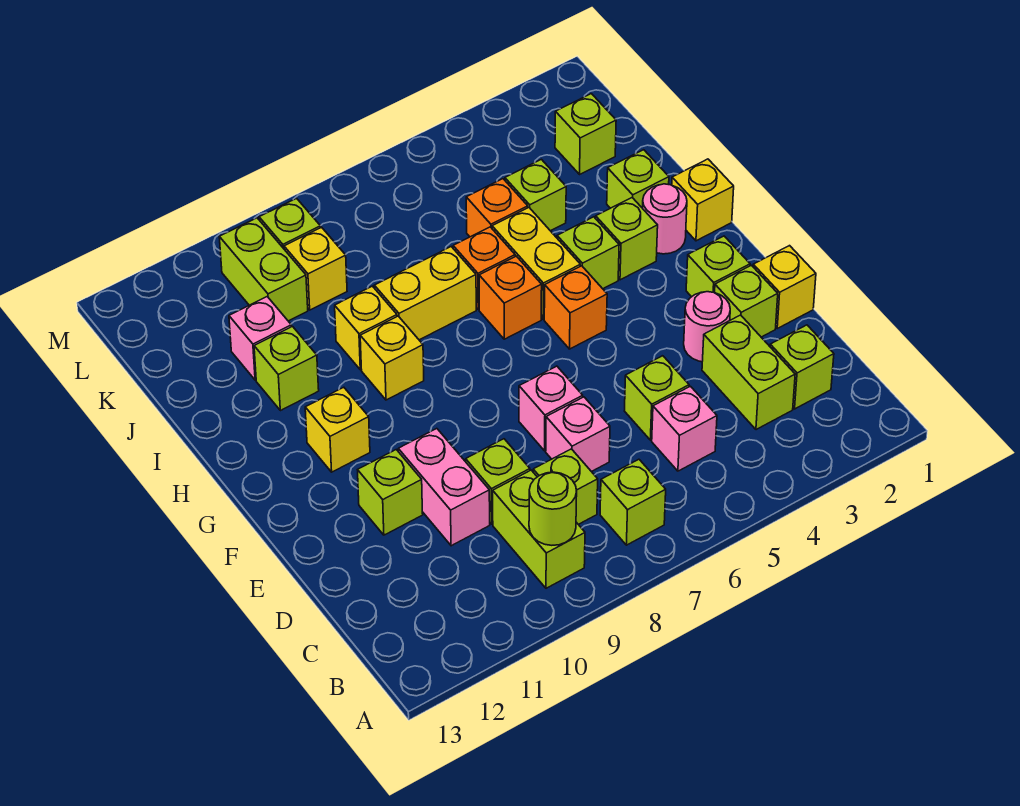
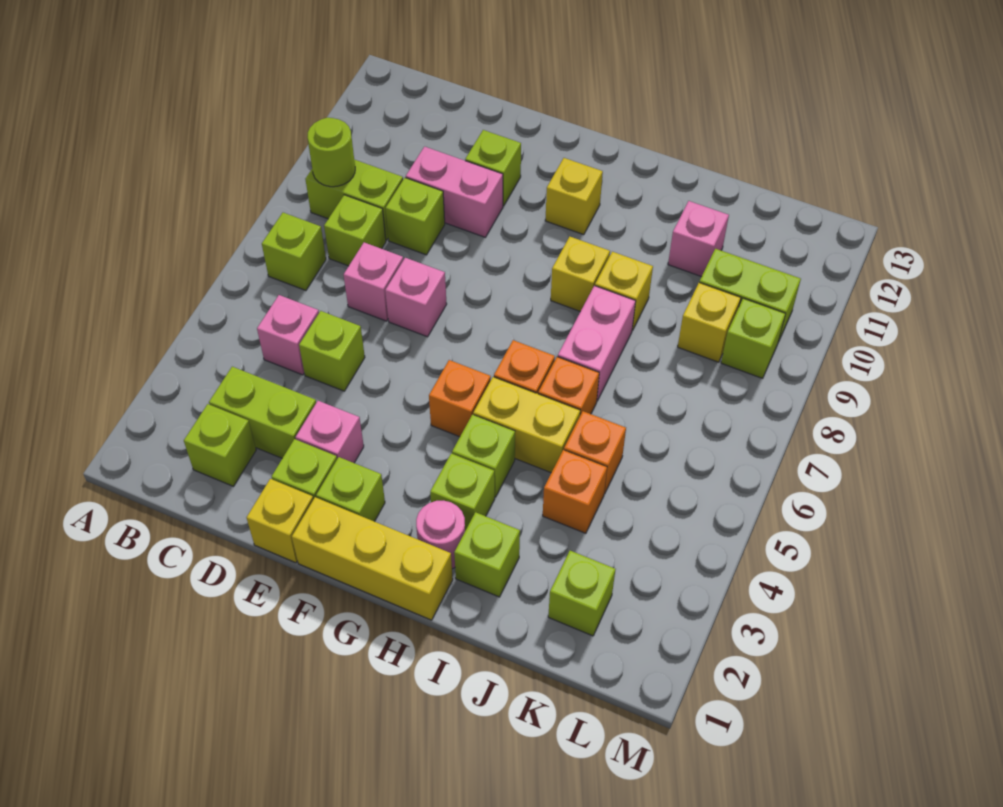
pink round brick E3 level 1 -> pink brick E3 level 1
yellow brick H1 level 1 -> yellow brick F1:H1 level 1
yellow brick I7:I8 level 1 -> pink brick I7:I8 level 1
lime brick I11 level 1 -> none
lime brick J4 level 1 -> orange brick J4 level 1

